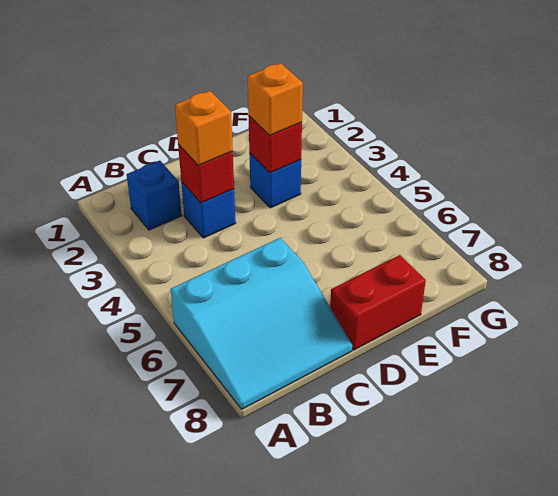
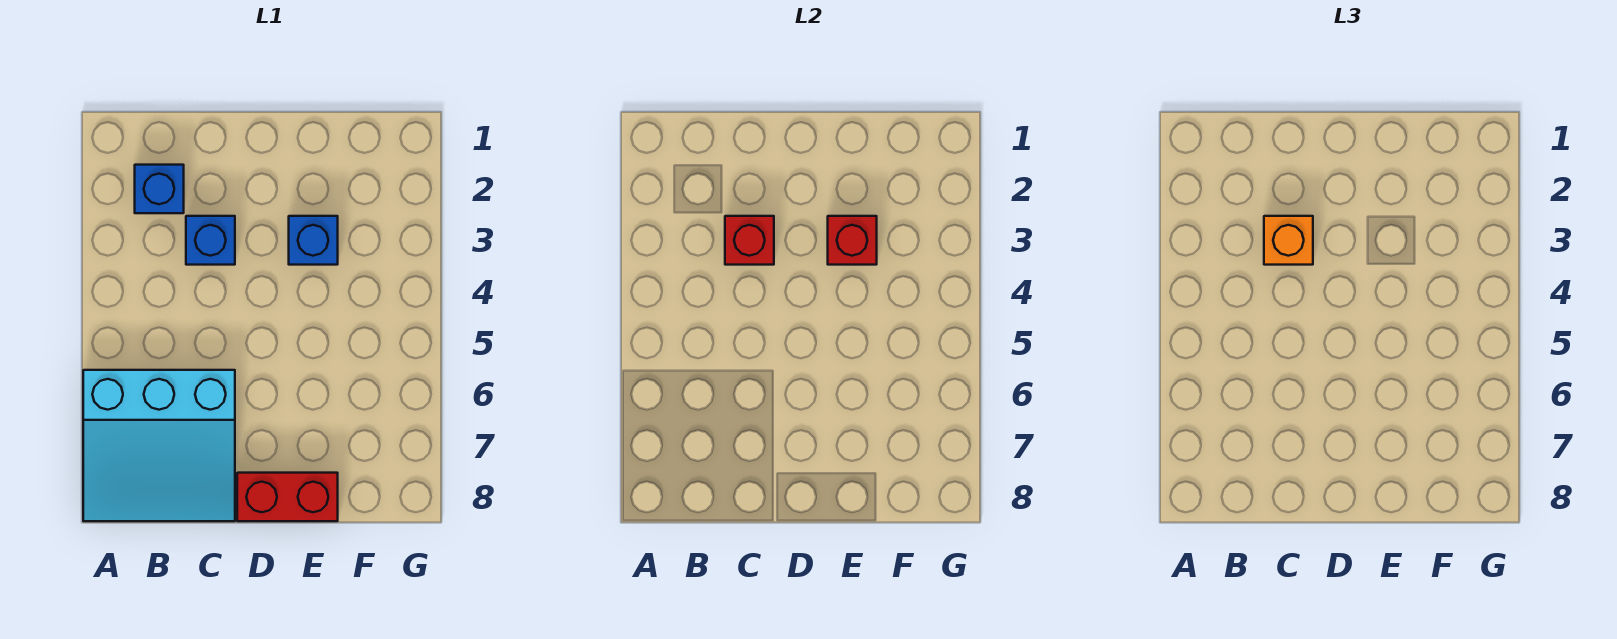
orange brick E3 level 3 -> none

